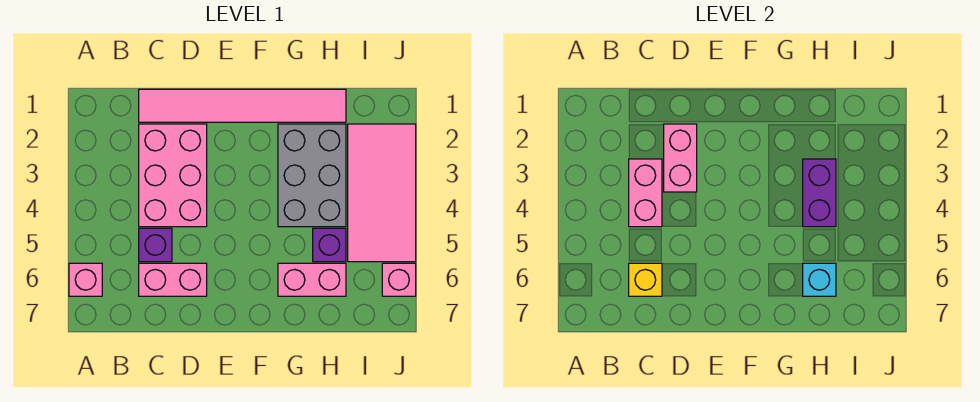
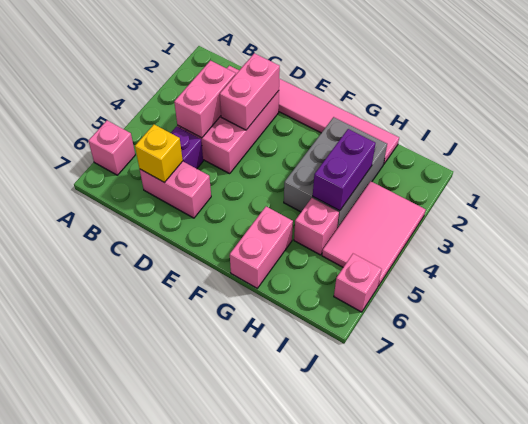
pink brick G6:H6 level 1 -> pink brick G6:G7 level 1
purple brick H5 level 1 -> pink brick H5 level 1
cyan brick H6 level 2 -> none
pink tile I2:J5 level 1 -> pink tile I3:J5 level 1

